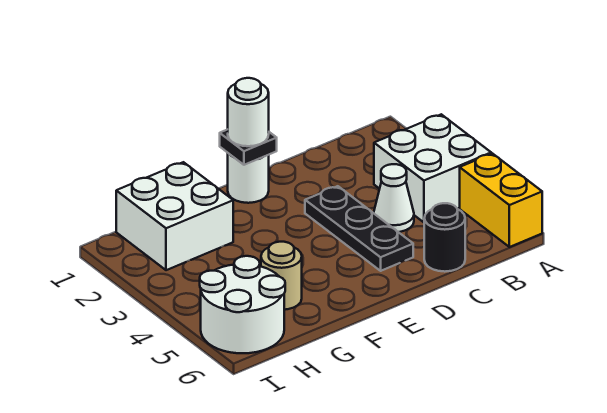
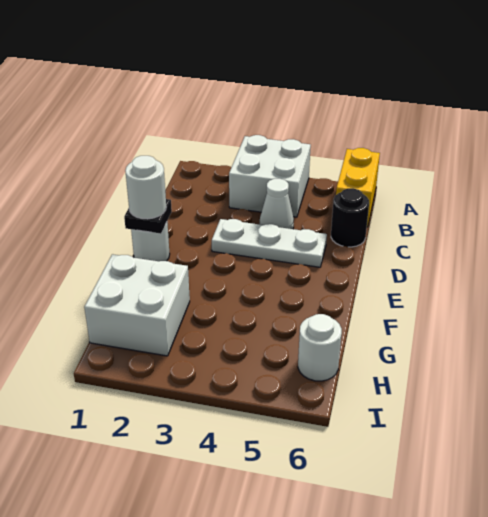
yellow brick A5:A6 level 1 -> yellow brick A6:B6 level 1
black plate D3:D5 level 1 -> white plate D3:D5 level 1
tan round brick G5 level 1 -> none
white round brick H5:I6 level 1 -> white round brick H6 level 1

